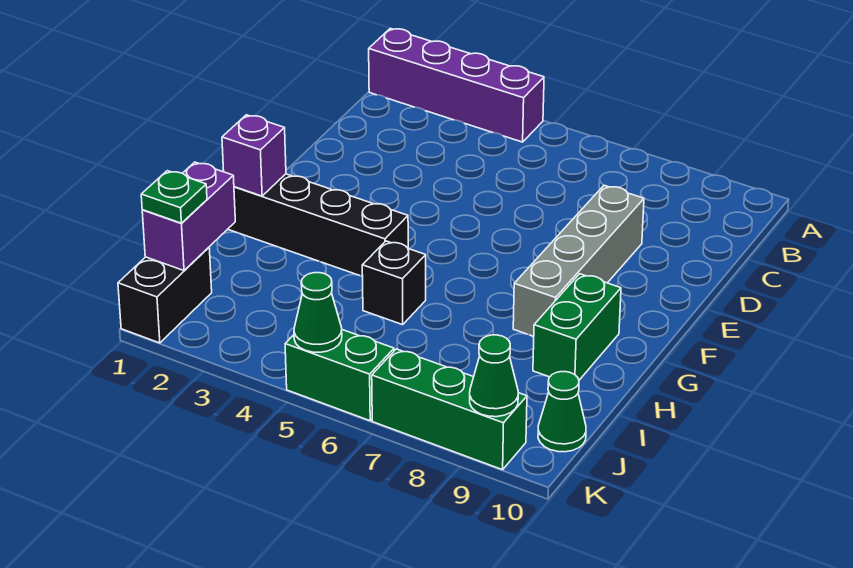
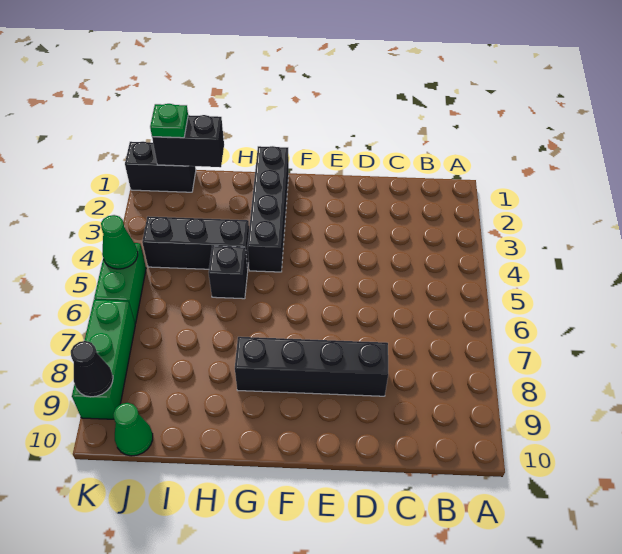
purple brick A1:A4 level 1 -> none
grey brick D8:G8 level 1 -> black brick D8:G8 level 1
purple brick G1 level 2 -> none
green brick G9:H9 level 1 -> none
none -> black brick H4:J4 level 1
purple brick I1:J1 level 2 -> black brick I1:J1 level 2
green cone K9 level 2 -> black cone K9 level 2

